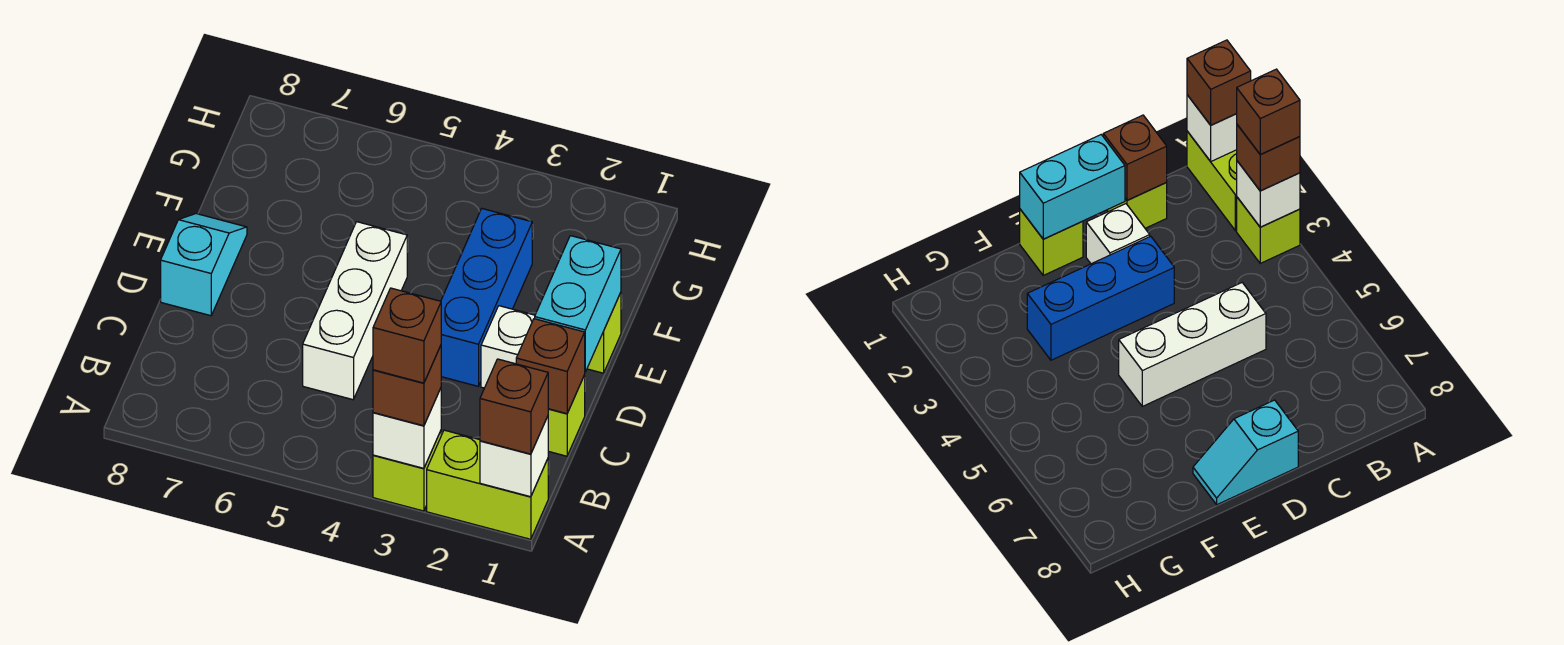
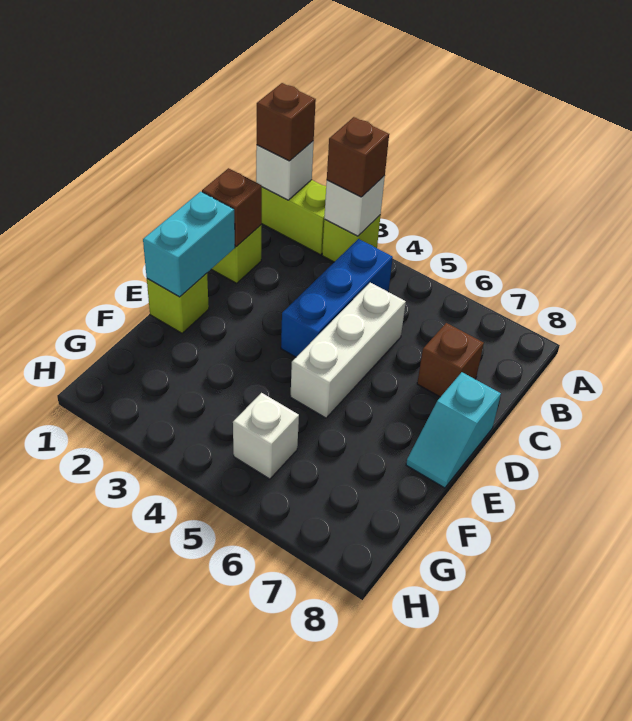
brown brick A3 level 4 -> brown brick C7 level 1
white brick D2 level 1 -> white brick G5 level 1
blue brick D3:F3 level 1 -> blue brick B4:D4 level 1

